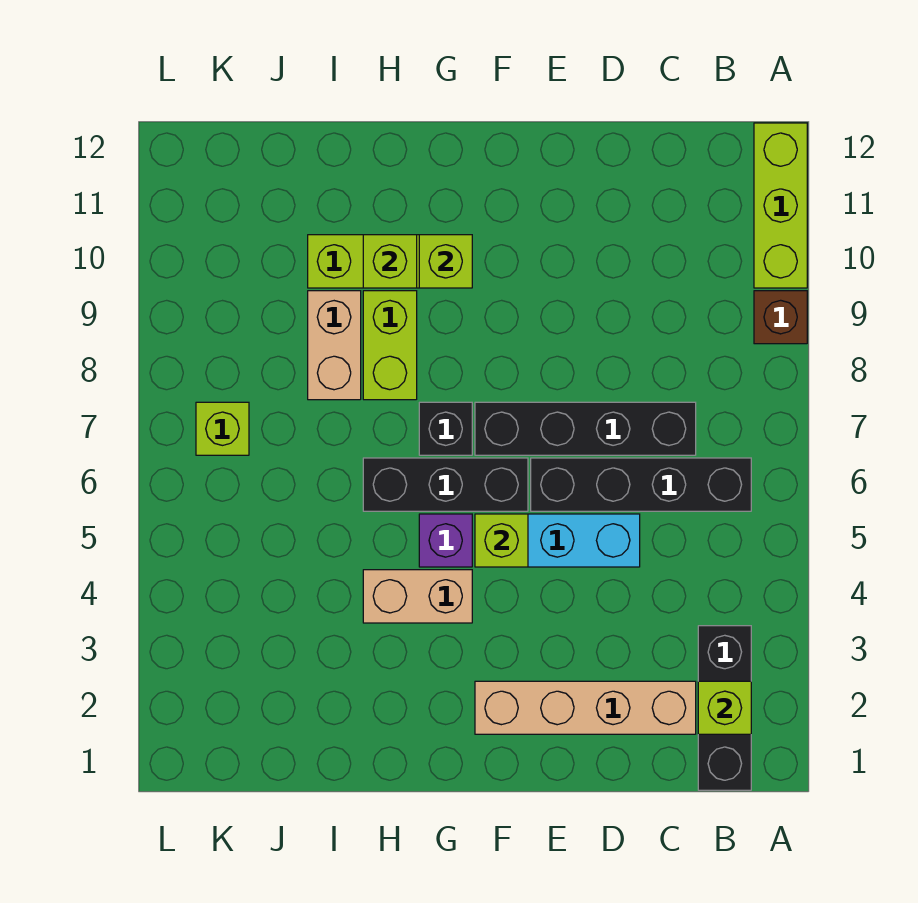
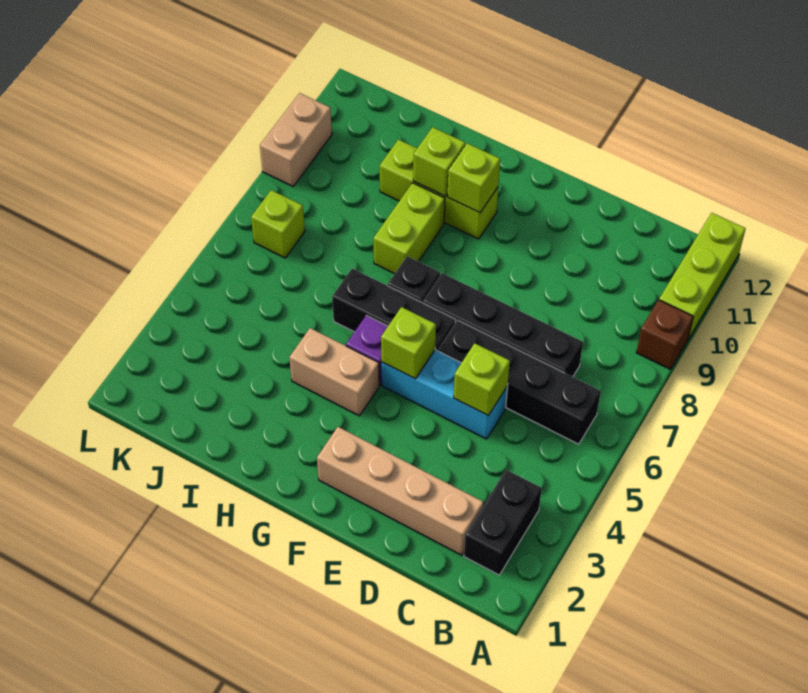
black brick B1:B3 level 1 -> black brick B2:B3 level 1
lime brick B2 level 2 -> lime brick D5 level 2
tan brick I8:I9 level 1 -> tan brick L9:L10 level 1

